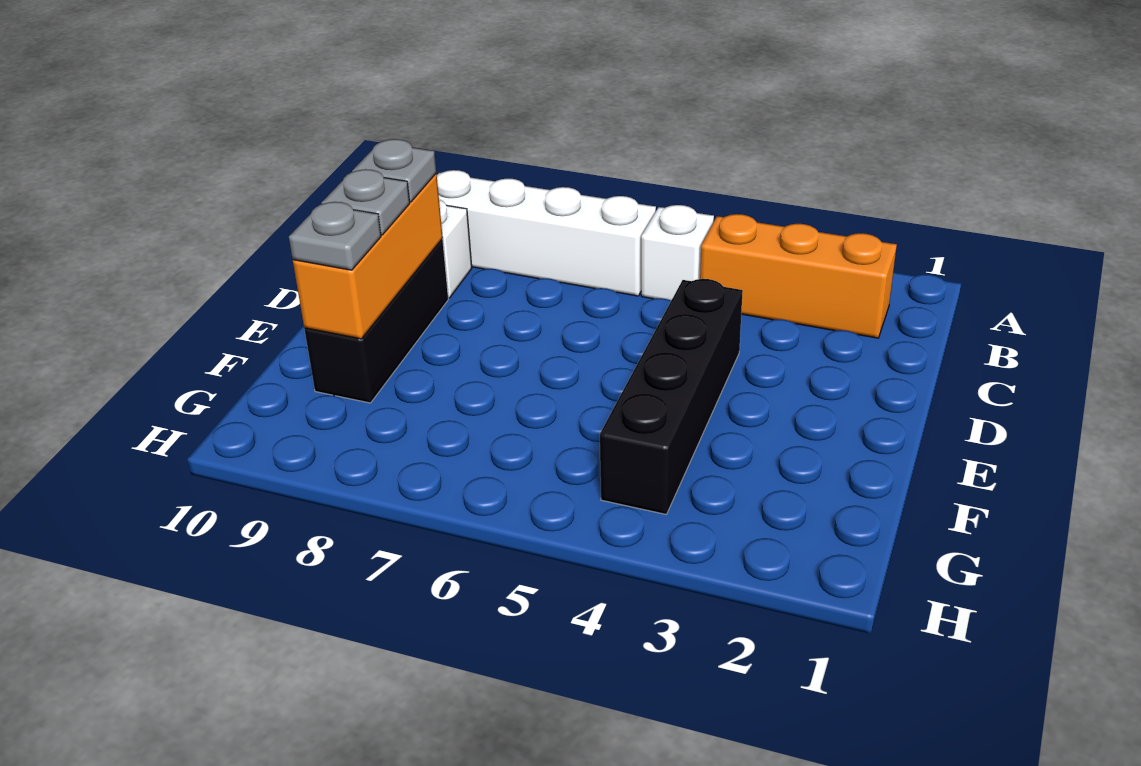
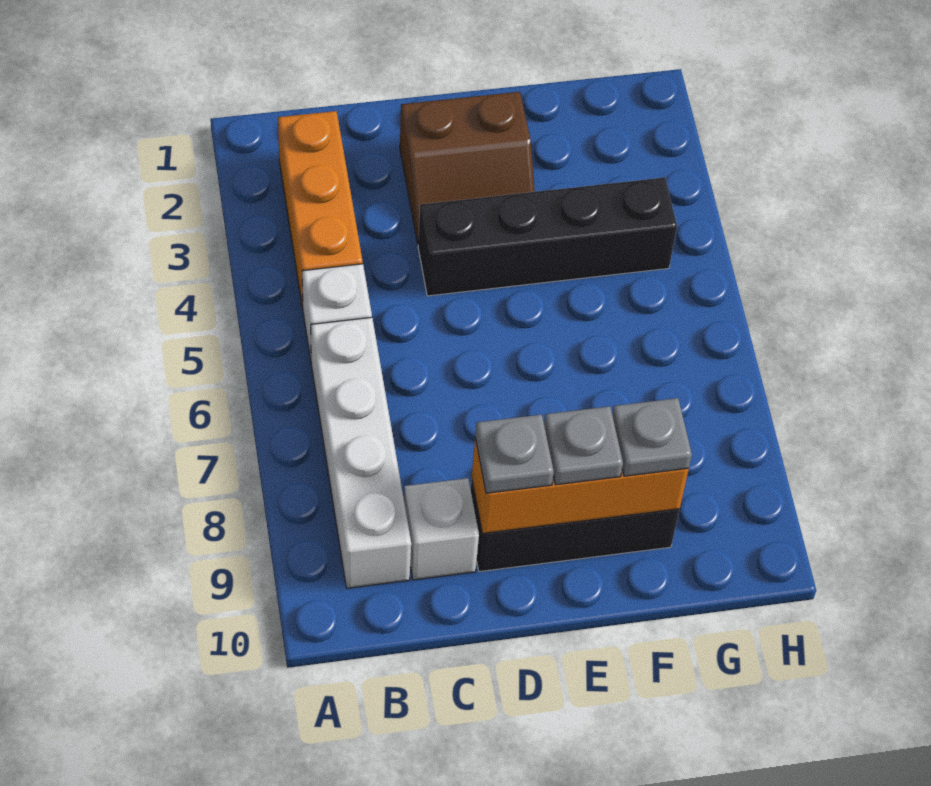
none -> brown slope D2:E3 level 1 top 2

